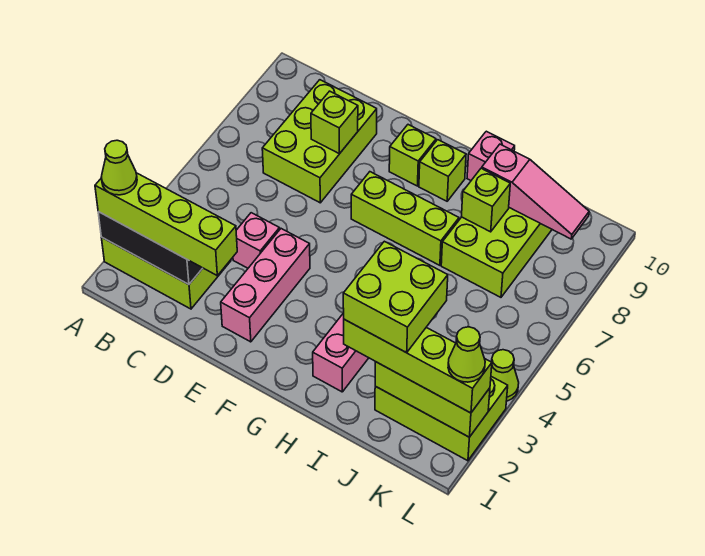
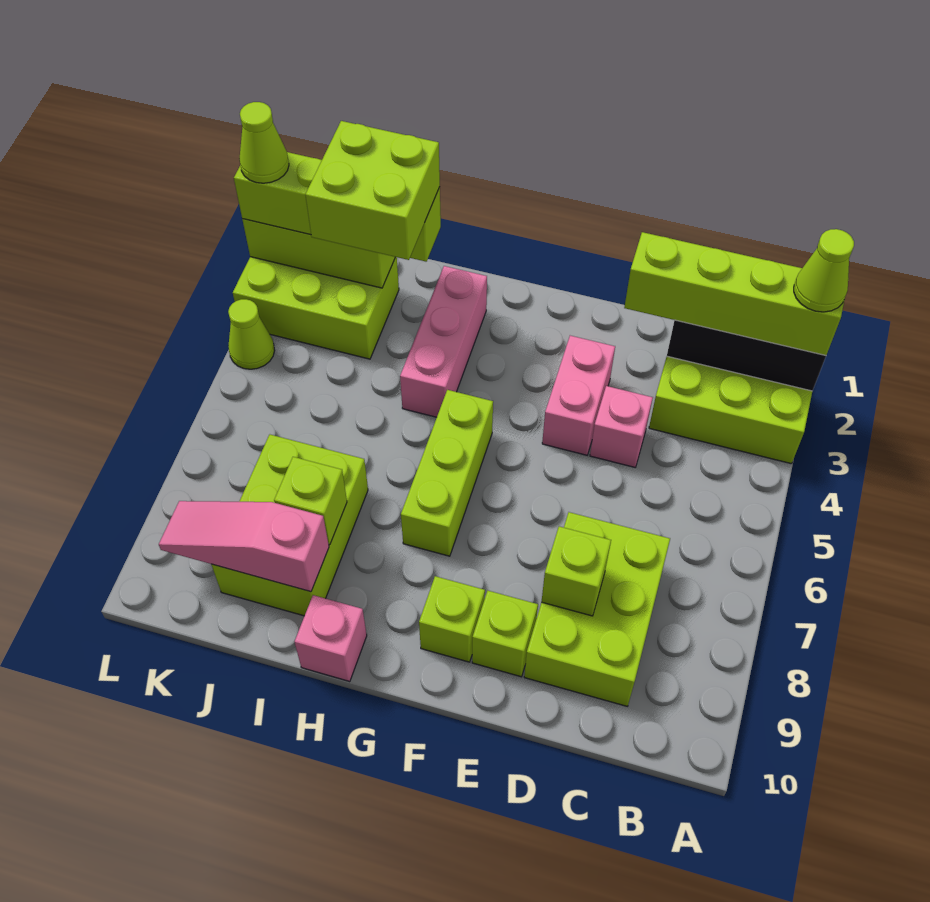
pink brick E2:E4 level 1 -> pink brick E3:E4 level 1
lime brick F7:H7 level 1 -> lime brick G5:G7 level 1
lime brick G9 level 1 -> lime brick E9 level 1

